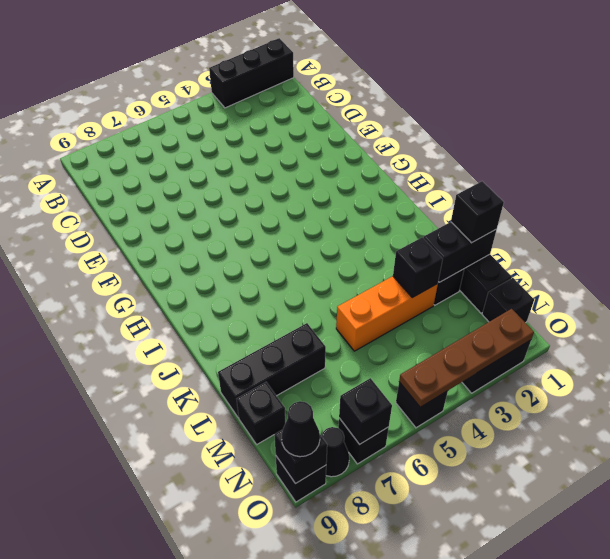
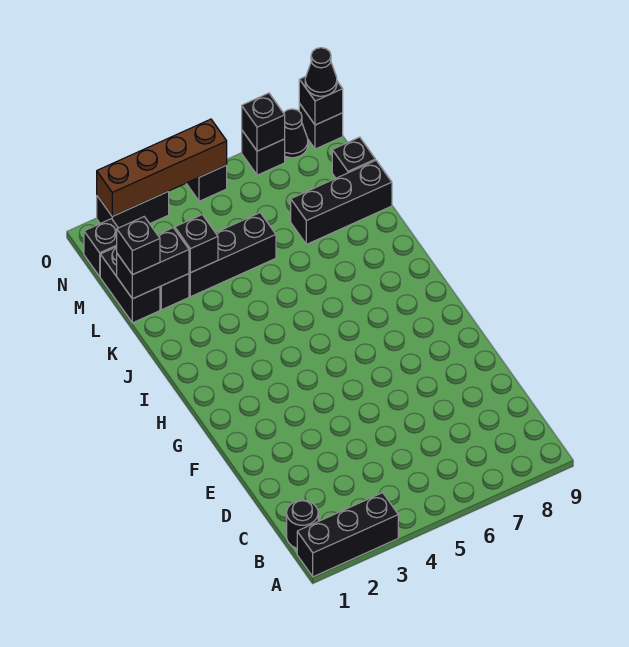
none -> black round brick B1 level 1
orange brick L3:L5 level 1 -> black brick L3:L5 level 1
brown plate O2:O5 level 2 -> brown brick O2:O5 level 2

